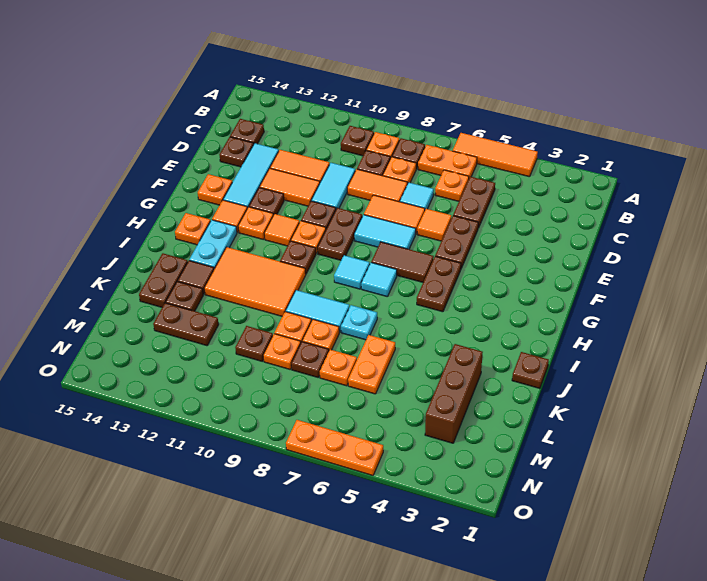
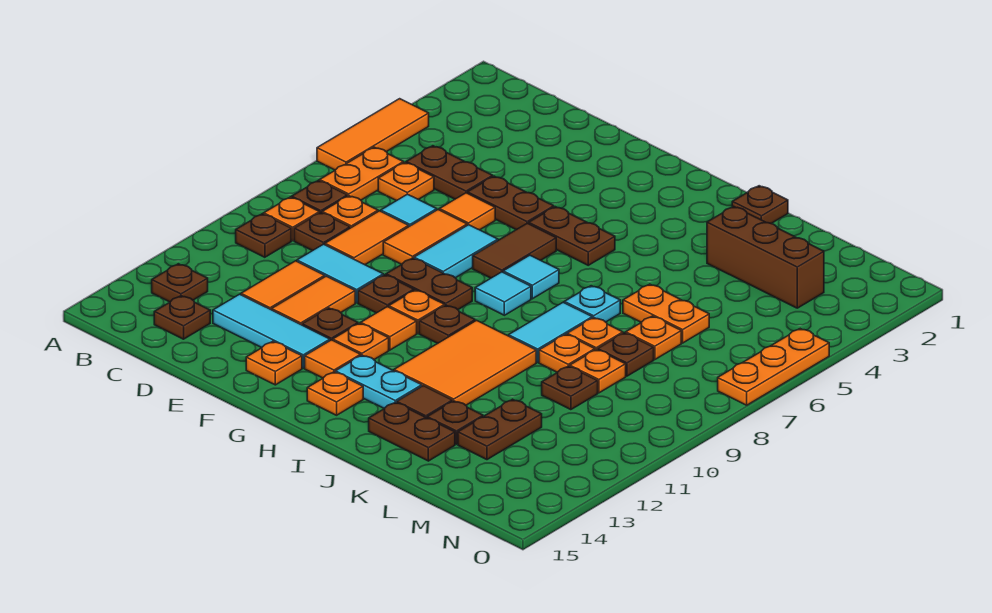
brown plate D14 level 1 -> brown plate B13 level 1

